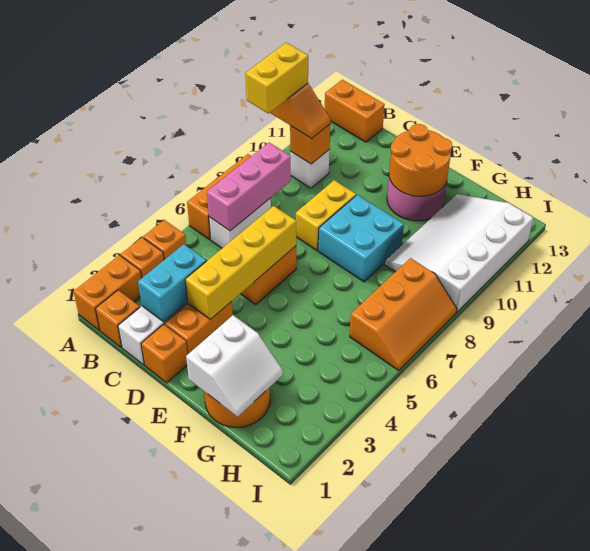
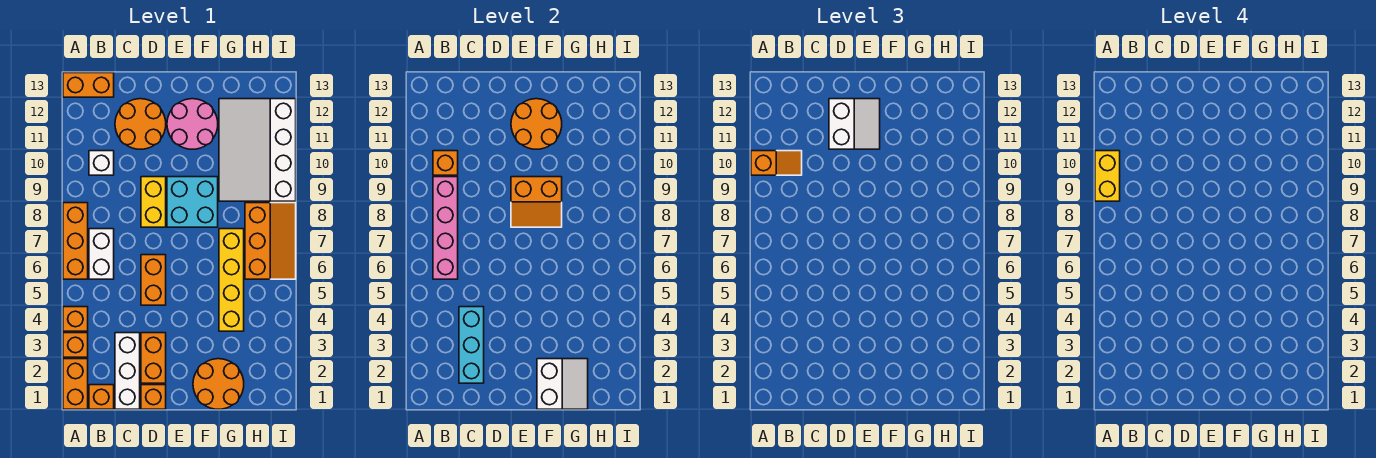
pink brick B6:B8 level 2 -> pink brick B6:B9 level 2
cyan brick C2:C3 level 2 -> cyan brick C2:C4 level 2
none -> orange round brick C11:D12 level 1
yellow brick D3:D6 level 2 -> yellow brick G4:G7 level 1
none -> white slope D11:E12 level 3 top D
none -> orange slope E8:F9 level 2 top 9

